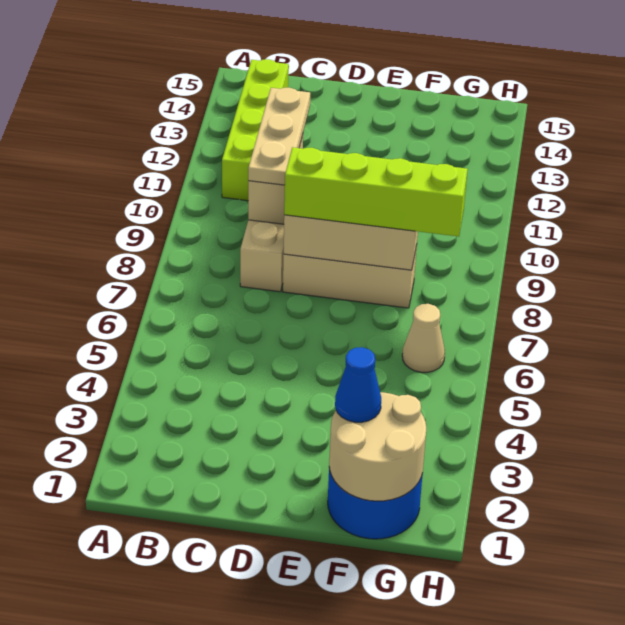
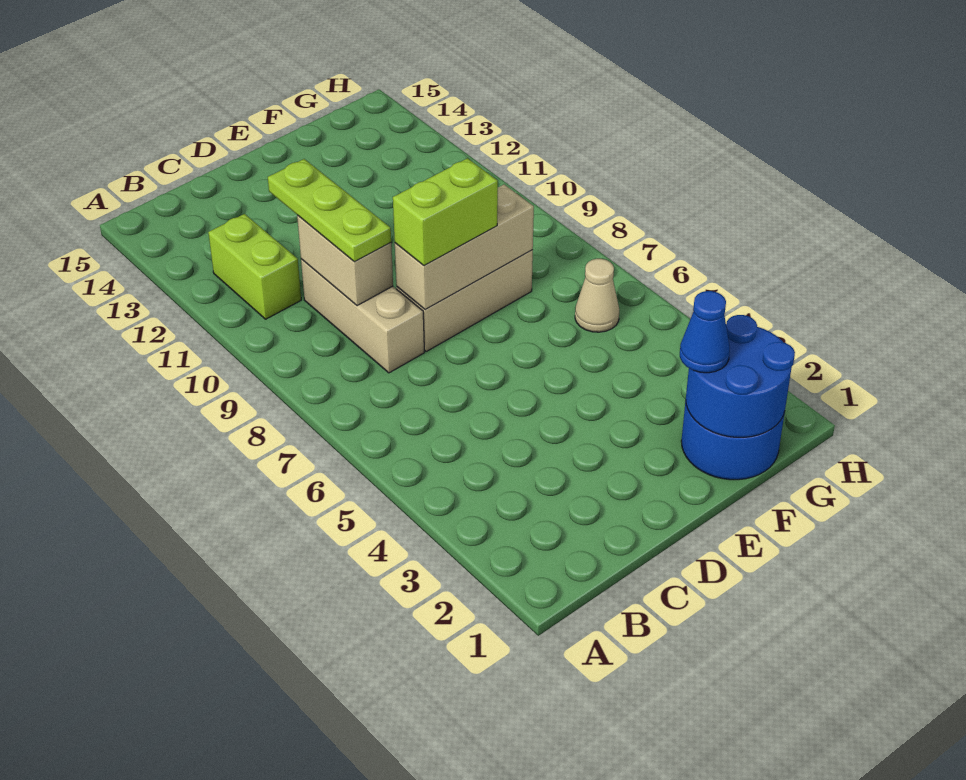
lime brick B11:B14 level 1 -> lime brick B11:B12 level 1
tan plate C9:C11 level 3 -> lime plate C9:C11 level 3
lime brick D8:G8 level 3 -> lime brick D8:E8 level 3
tan round brick F1:G2 level 2 -> blue round brick F1:G2 level 2

